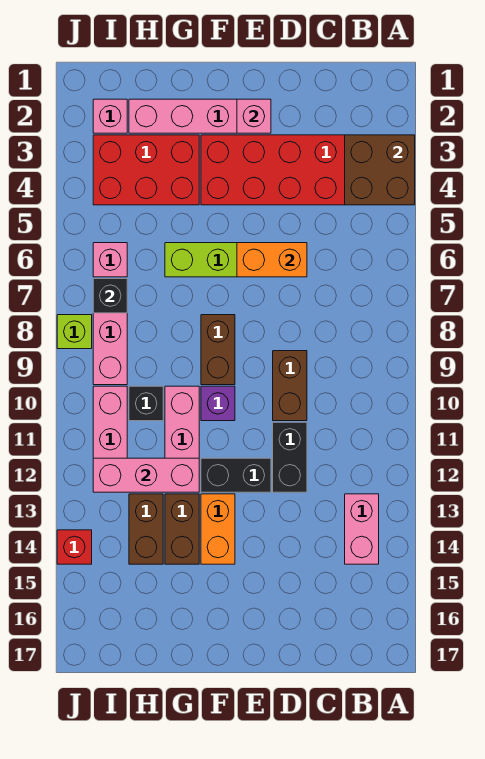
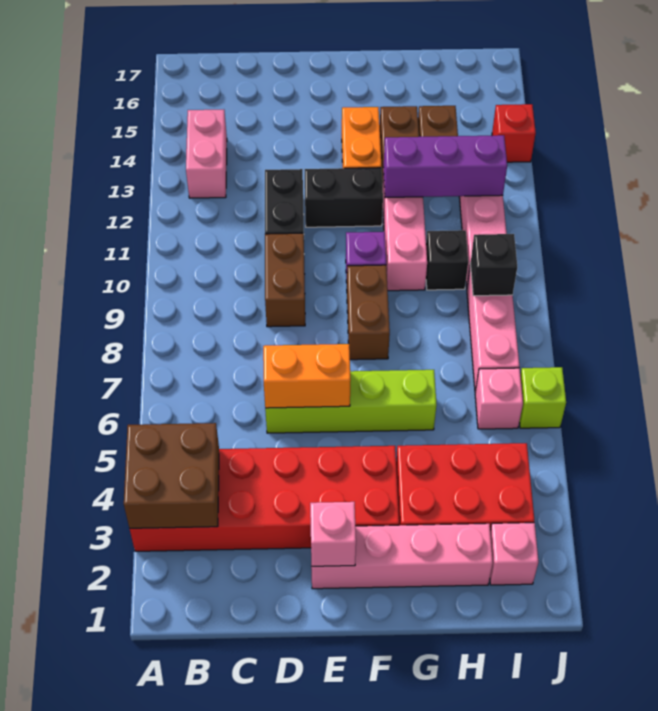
pink brick G12:I12 level 2 -> purple brick G12:I12 level 2
black brick I7 level 2 -> black brick I9 level 2
lime brick J8 level 1 -> lime brick J6 level 1

